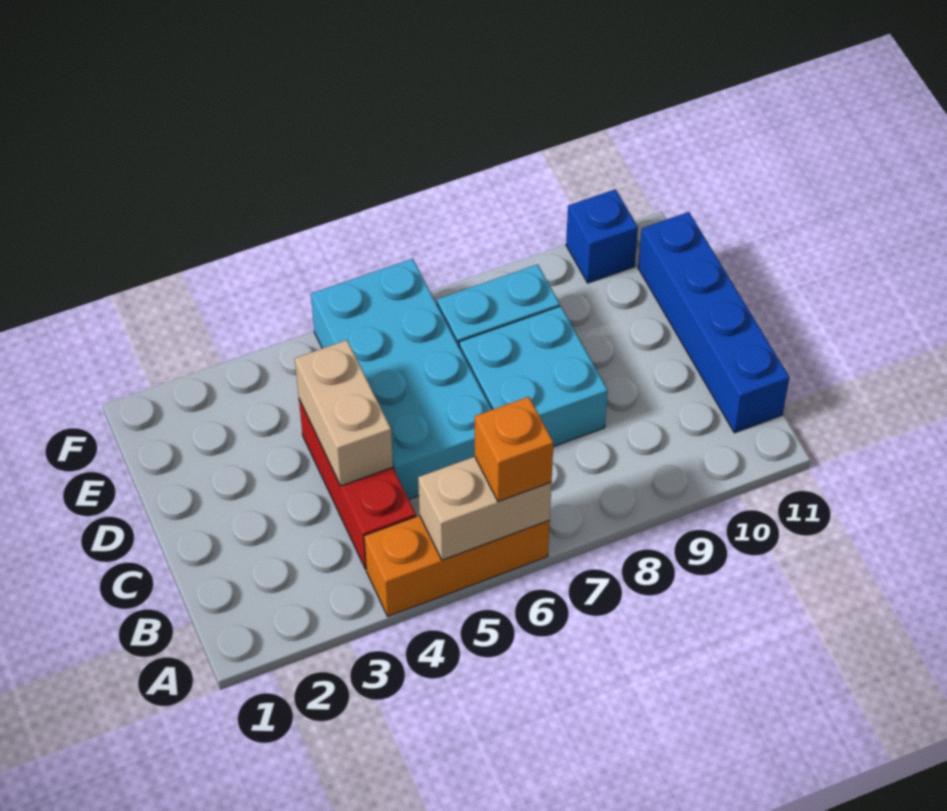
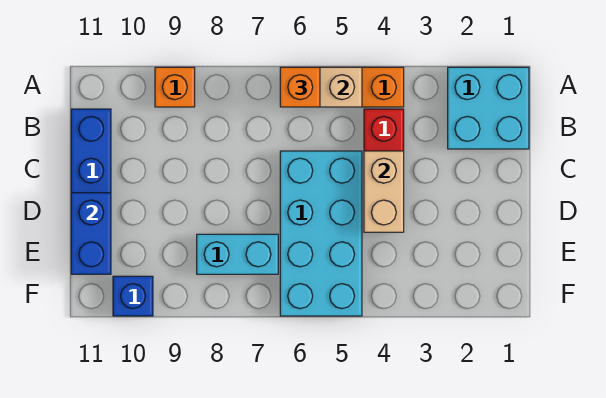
none -> orange brick A9 level 1
cyan brick C7:D8 level 1 -> cyan brick A1:B2 level 1
none -> blue brick D11:E11 level 2

